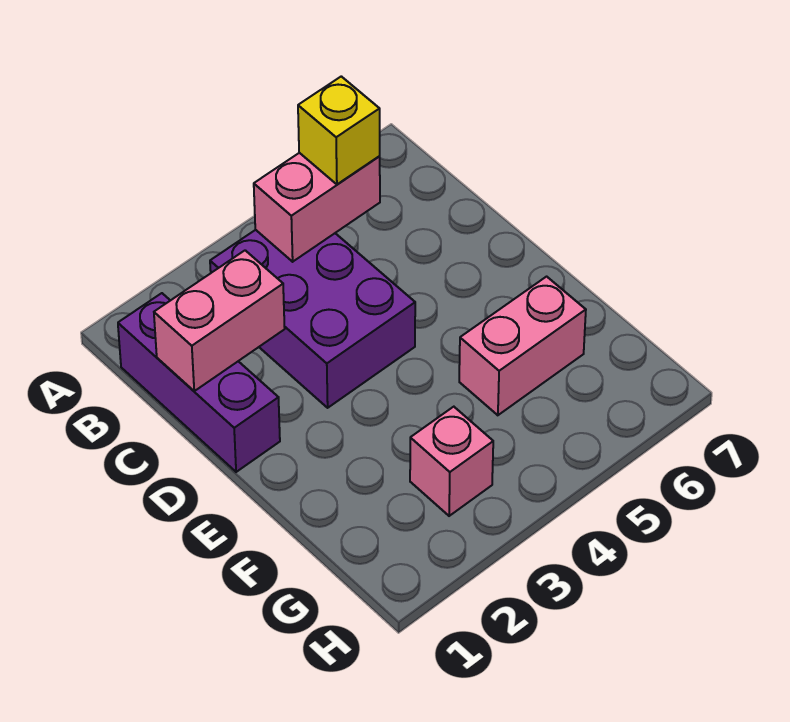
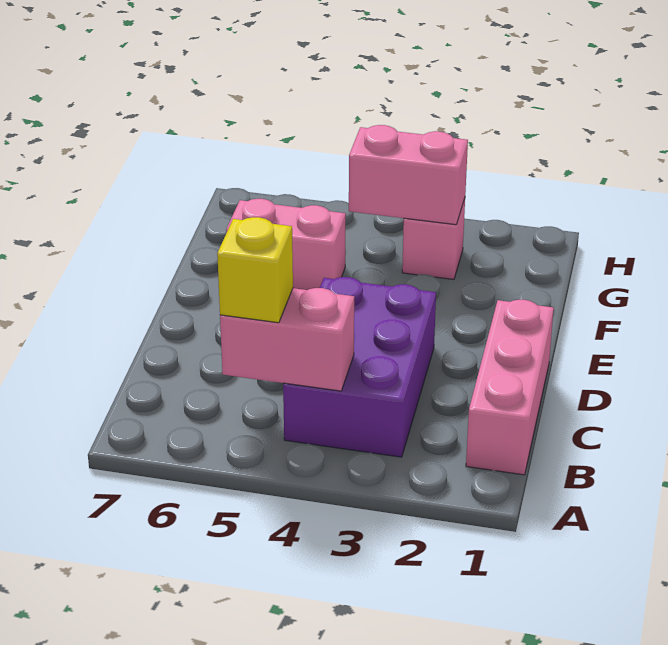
purple brick B1:D1 level 1 -> pink brick B1:D1 level 1
pink brick C1:C2 level 2 -> pink brick G3:G4 level 2

